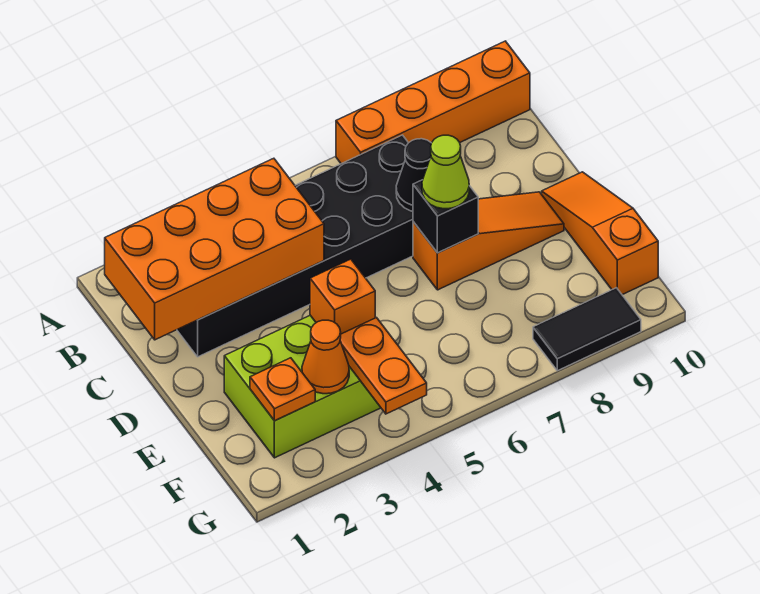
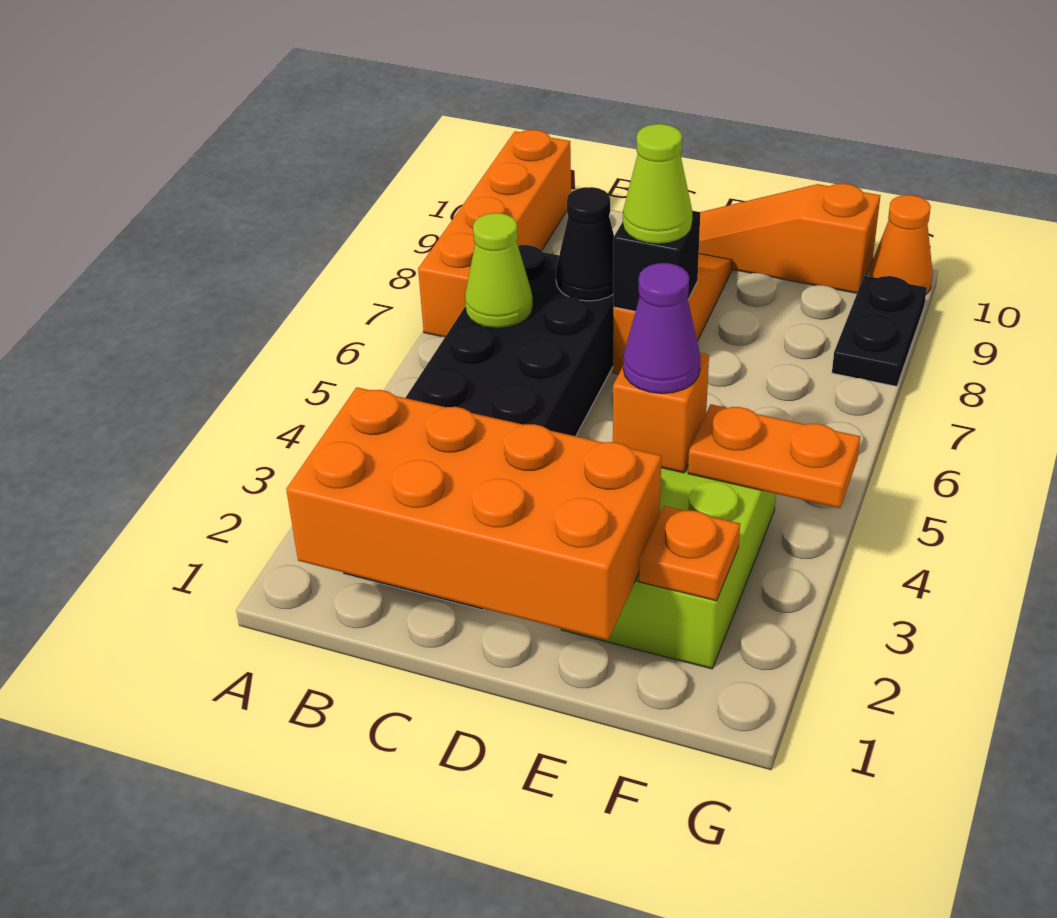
orange brick B1:C4 level 2 -> orange brick B1:E2 level 2
none -> lime cone B6 level 2
none -> purple cone E4 level 3
orange cone F3 level 2 -> orange cone G10 level 1
black tile G8:G9 level 1 -> black plate G8:G9 level 1

